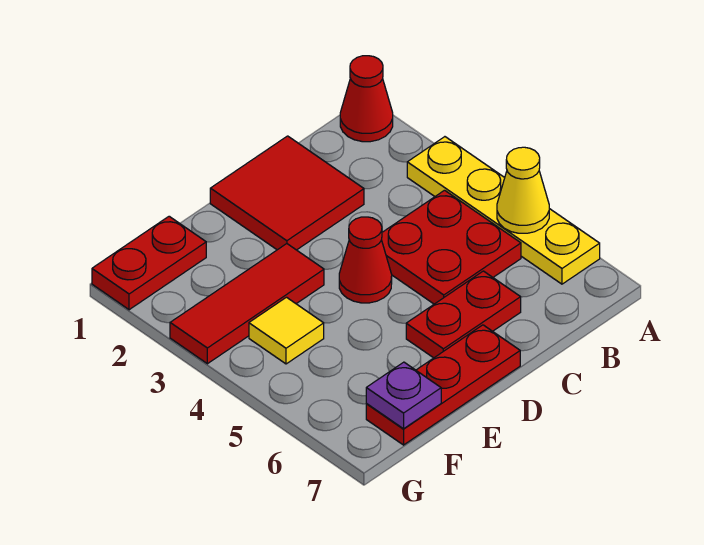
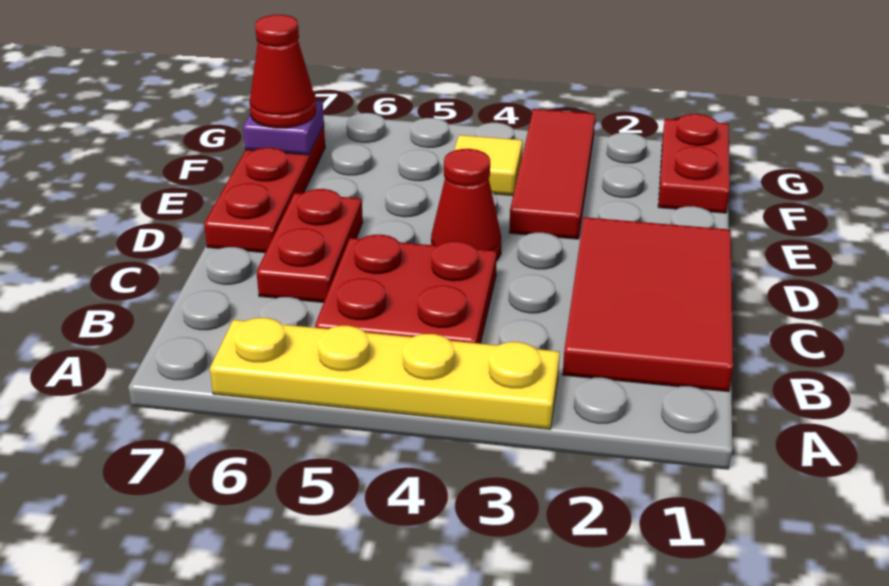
red cone A1 level 1 -> red cone F7 level 3
yellow cone A5 level 2 -> none
red tile C1:D2 level 1 -> red tile B1:D2 level 1

